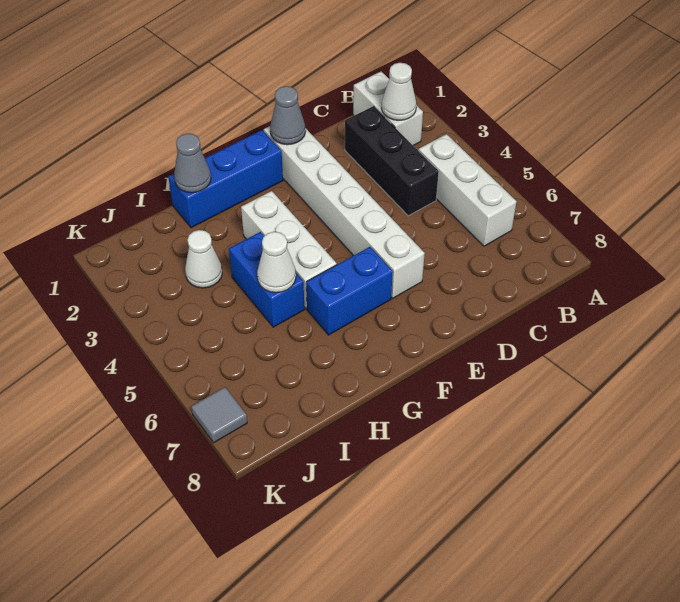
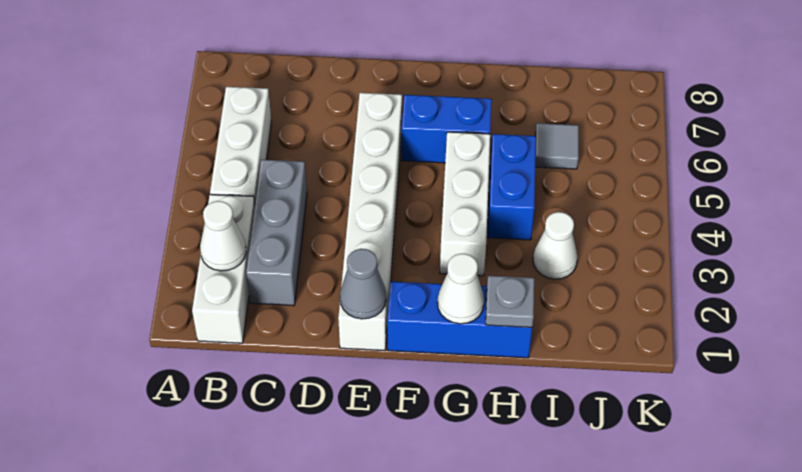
white brick B1:B2 level 1 -> white brick B1:B3 level 1
black brick C2:C4 level 1 -> grey brick C2:C4 level 1
grey cone H1 level 2 -> grey plate H1 level 2
white cone H5 level 2 -> white cone G1 level 2
grey tile K7 level 1 -> grey tile I6 level 1

